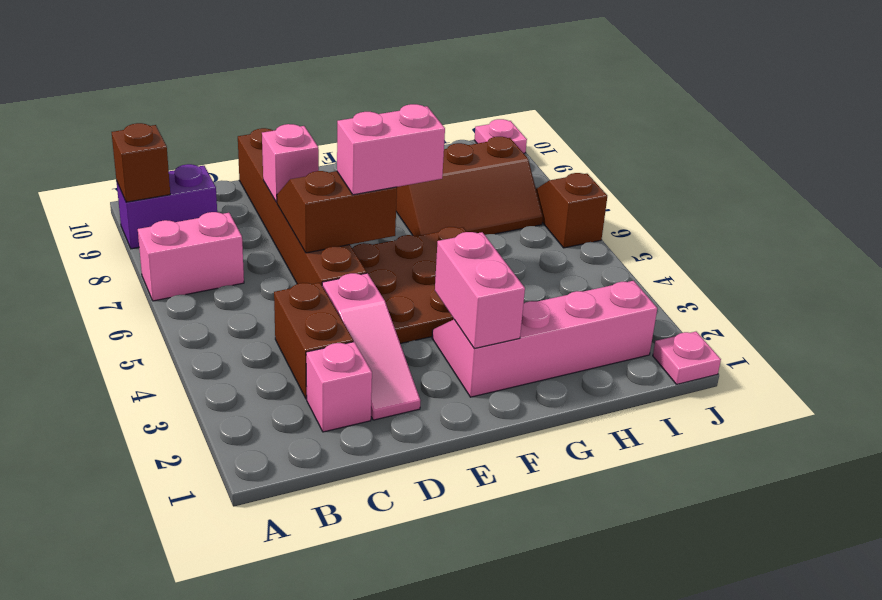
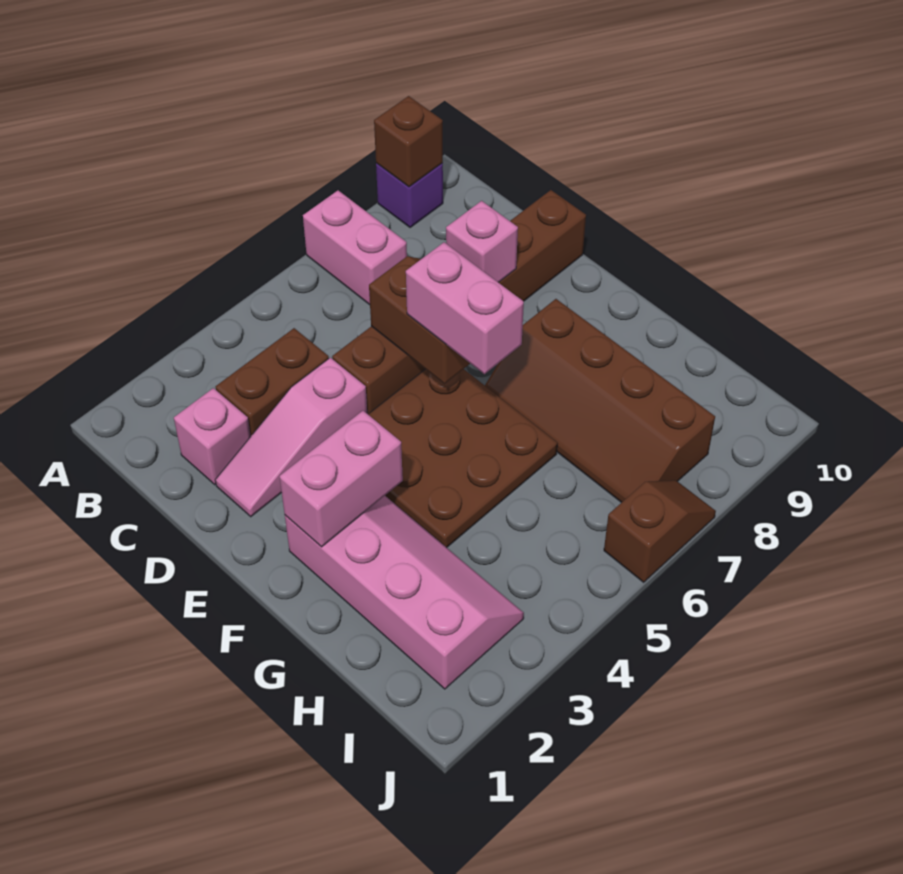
purple brick A9:B9 level 1 -> purple brick A9 level 1
brown slope G7:I8 level 1 top 8 -> brown slope F7:I8 level 1 top 8
pink plate J1 level 1 -> none
pink plate J10 level 1 -> none

